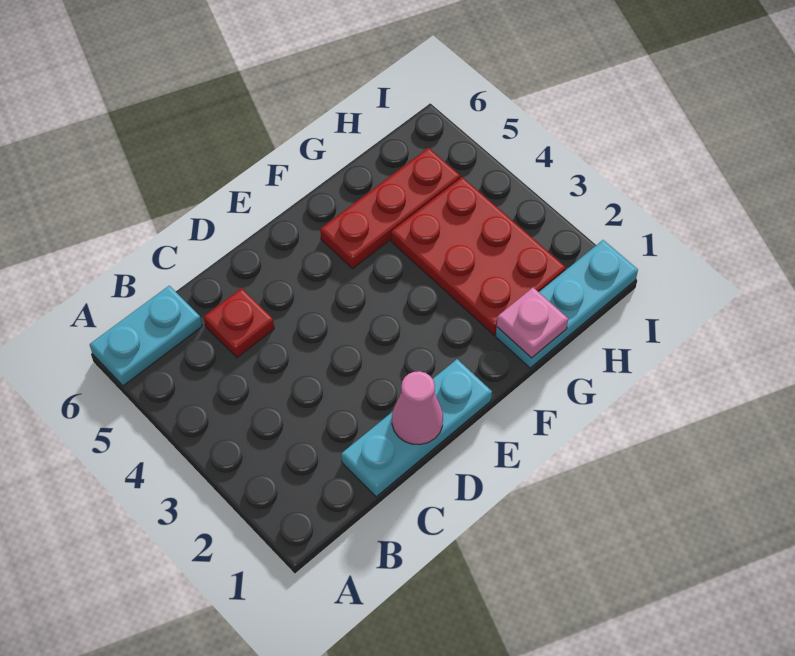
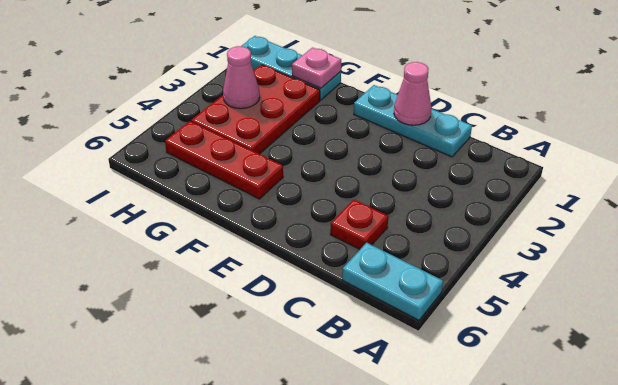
none -> pink cone H3 level 2

